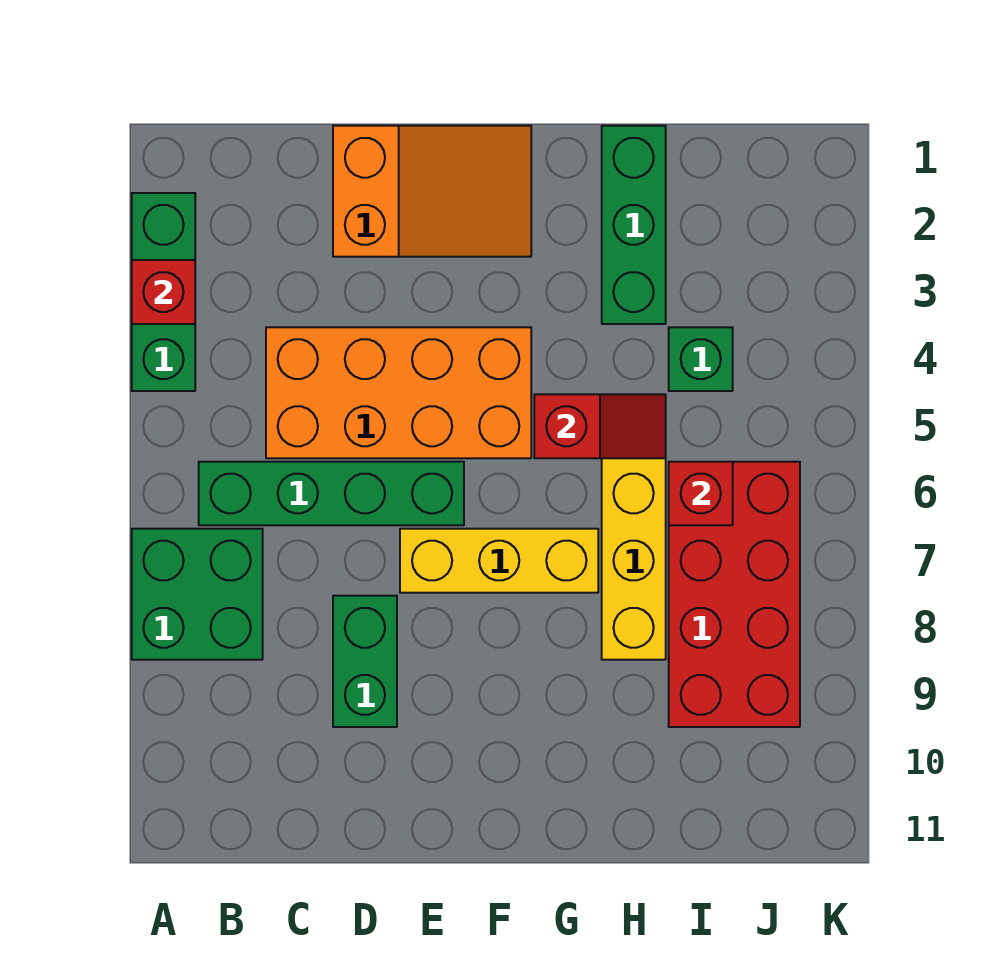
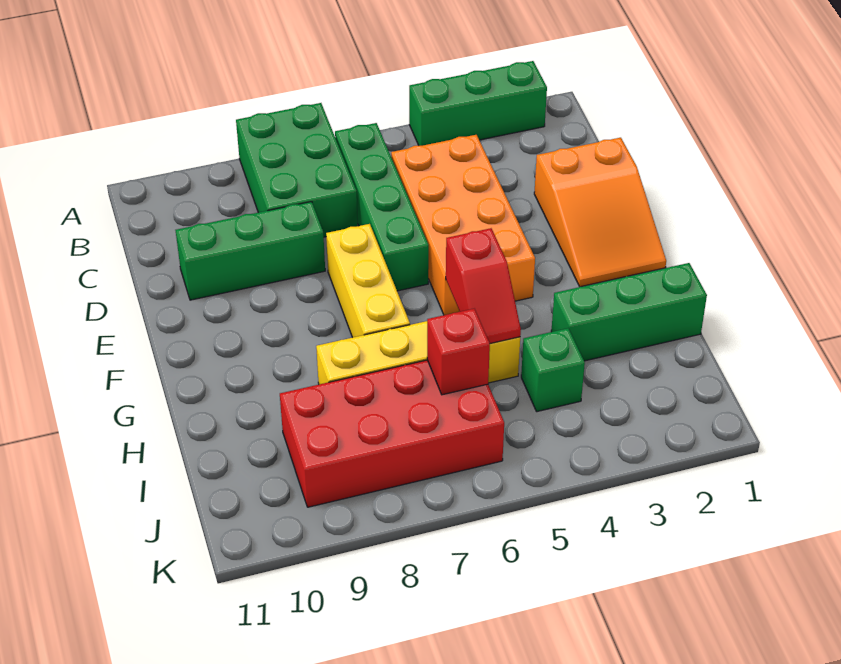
red brick A3 level 2 -> none
green brick A7:B8 level 1 -> green brick A7:C8 level 1
green brick D8:D9 level 1 -> green brick D8:D10 level 1

